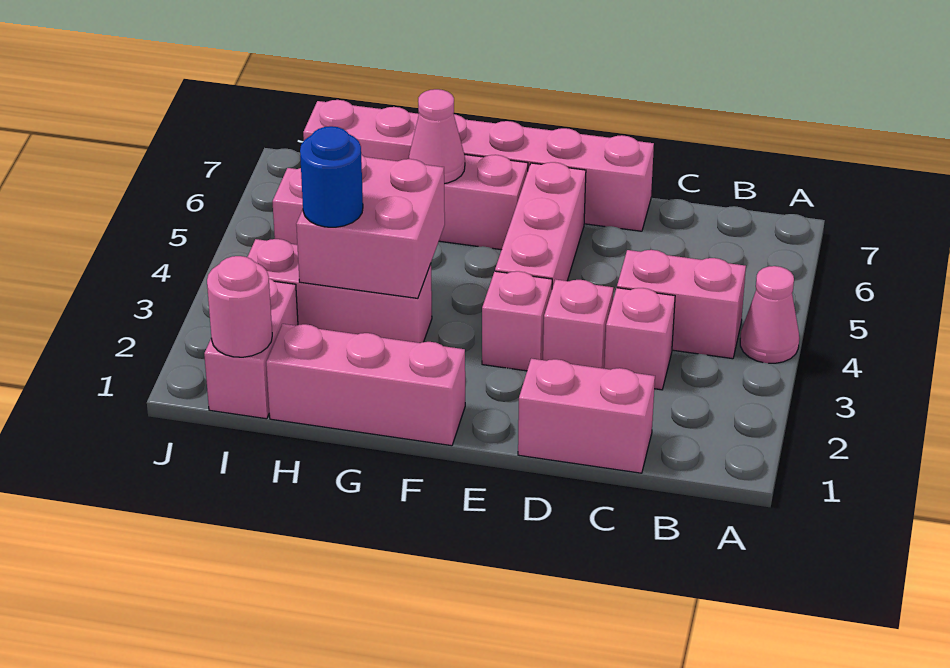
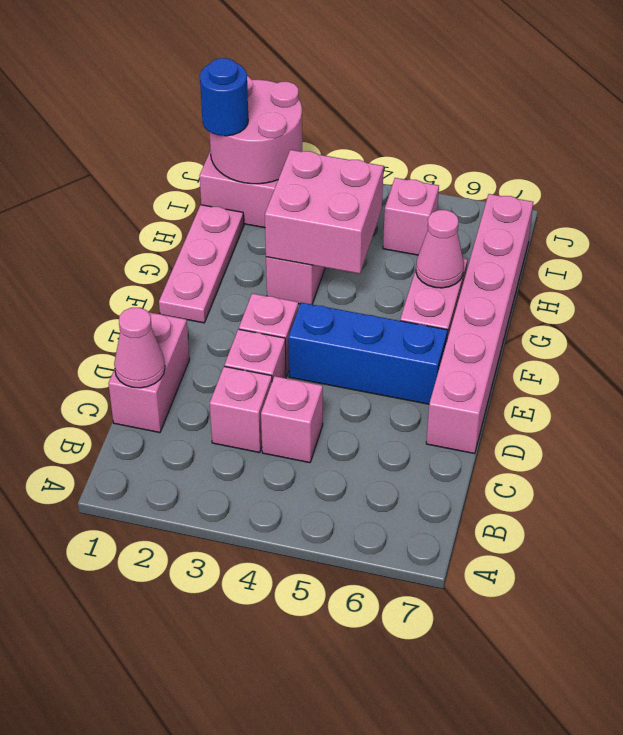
pink cone A4 level 1 -> pink cone C1 level 2
pink brick B4:C4 level 1 -> pink brick C4 level 1
pink brick E4:E6 level 1 -> blue brick E4:E6 level 1
pink brick F1:H1 level 1 -> pink plate F1:H1 level 1
blue round brick H3 level 3 -> blue round brick I1 level 3
pink round brick I1 level 2 -> pink round brick I1:J2 level 2

